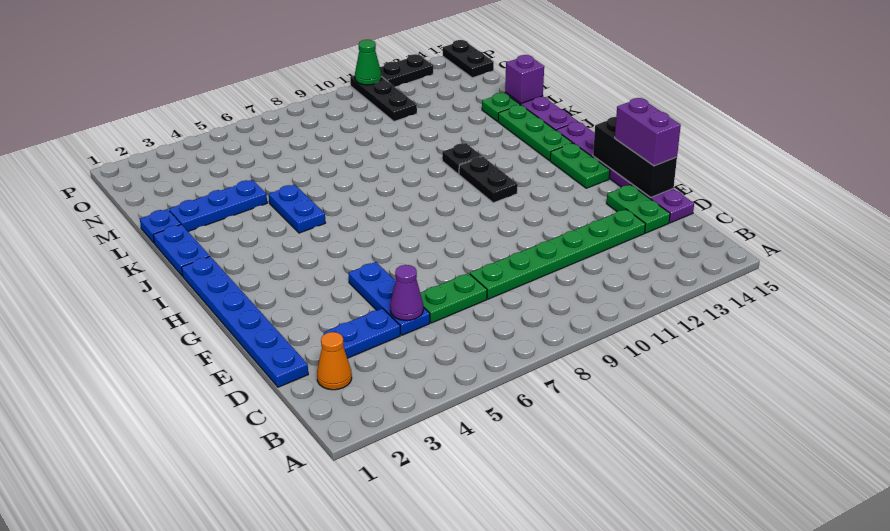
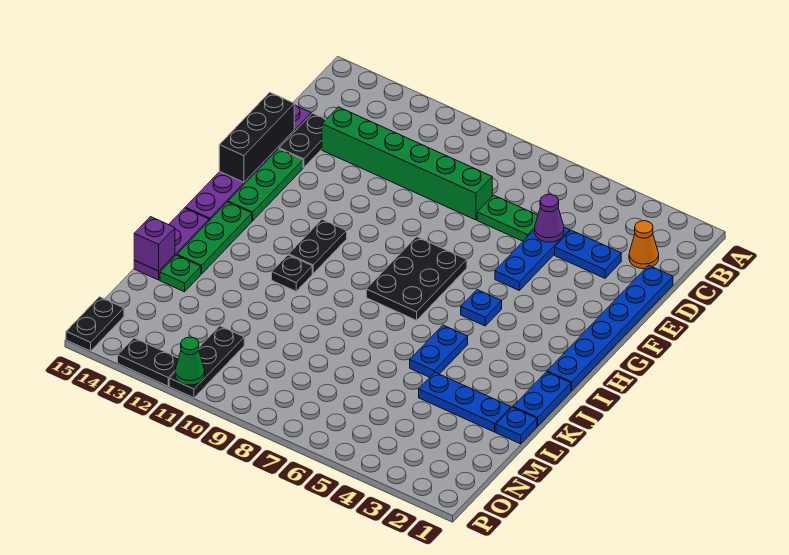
green plate D8:D13 level 1 -> green brick D8:D13 level 1
green plate D14:E14 level 1 -> black plate D14:E14 level 1
purple brick E15:F15 level 3 -> none
none -> black plate G7:I8 level 1
green plate G14:H14 level 1 -> green plate F14:H14 level 1
none -> blue plate H5 level 1

